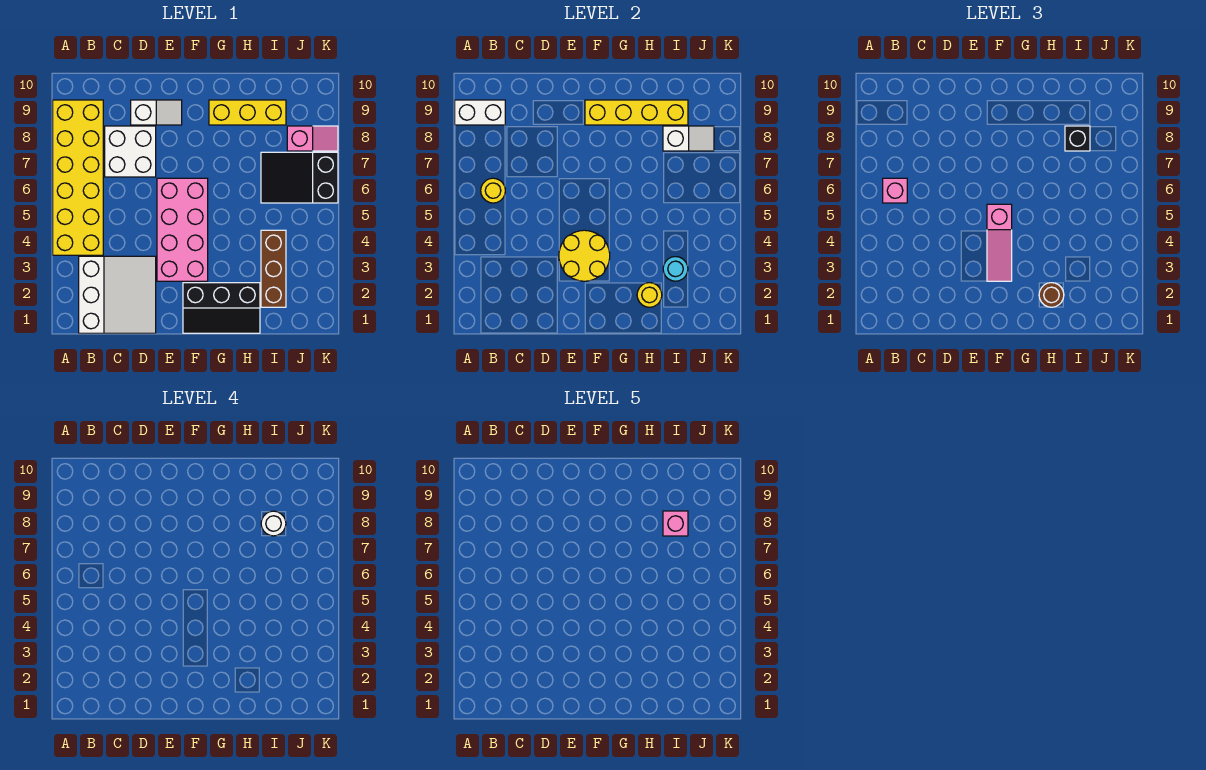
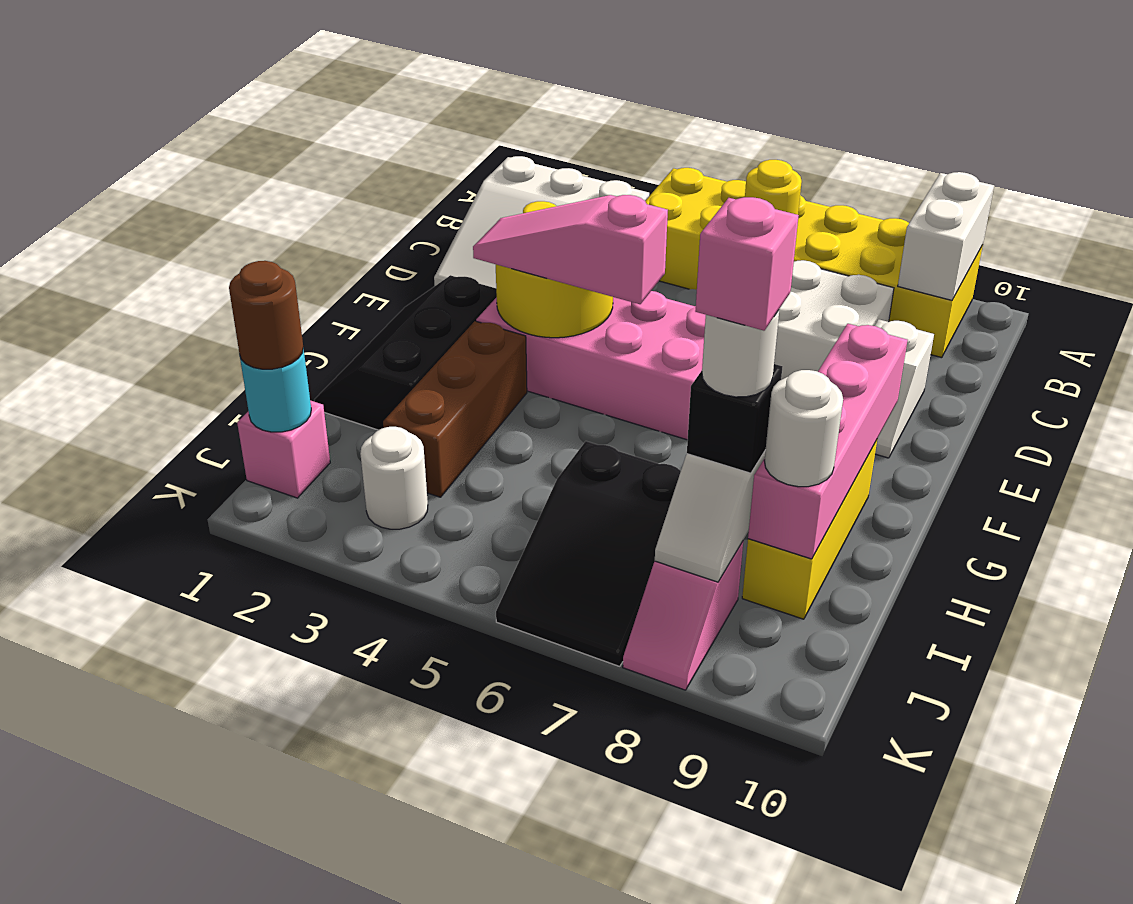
pink brick B6 level 3 -> pink brick J1 level 1
yellow brick F9:I9 level 2 -> pink brick F9:I9 level 2
yellow round brick H2 level 2 -> none
brown round brick H2 level 3 -> brown round brick J1 level 3
brown brick I2:I4 level 1 -> brown brick G3:I3 level 1
cyan round brick I3 level 2 -> cyan round brick J1 level 2
black slope I6:K7 level 1 top K -> black slope I6:K7 level 1 top I
none -> white round brick I9 level 3
none -> white round brick J3 level 1

